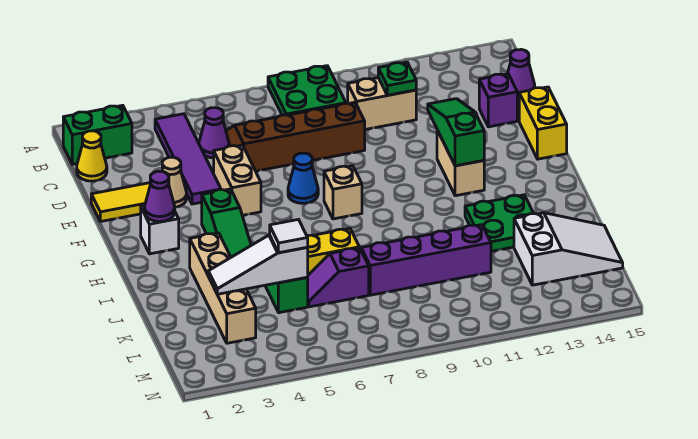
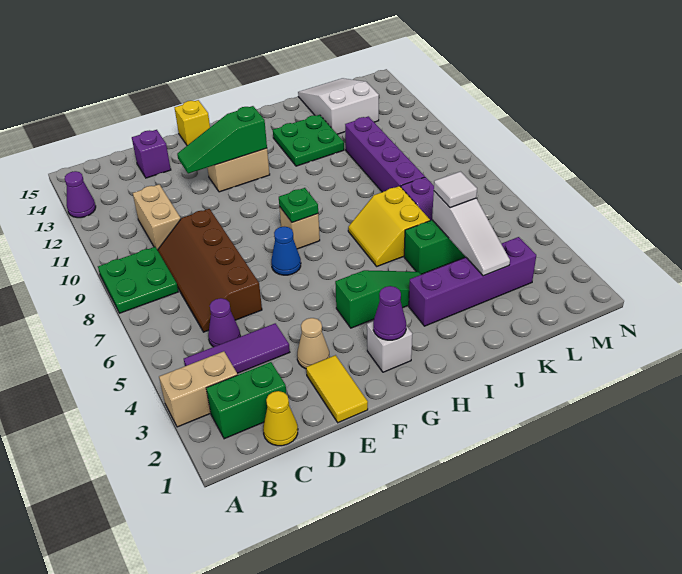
green brick B1:B2 level 1 -> green brick B2:C2 level 1
purple tile B4:E4 level 1 -> purple tile B4:D4 level 1
green plate C11 level 2 -> green plate G8 level 2
purple cone C15 level 1 -> purple cone A13 level 1
tan brick E5:F5 level 1 -> tan brick A3:B3 level 1
yellow brick E15:F15 level 1 -> yellow brick F15 level 1
tan brick I3:L3 level 1 -> purple brick I3:L3 level 1

